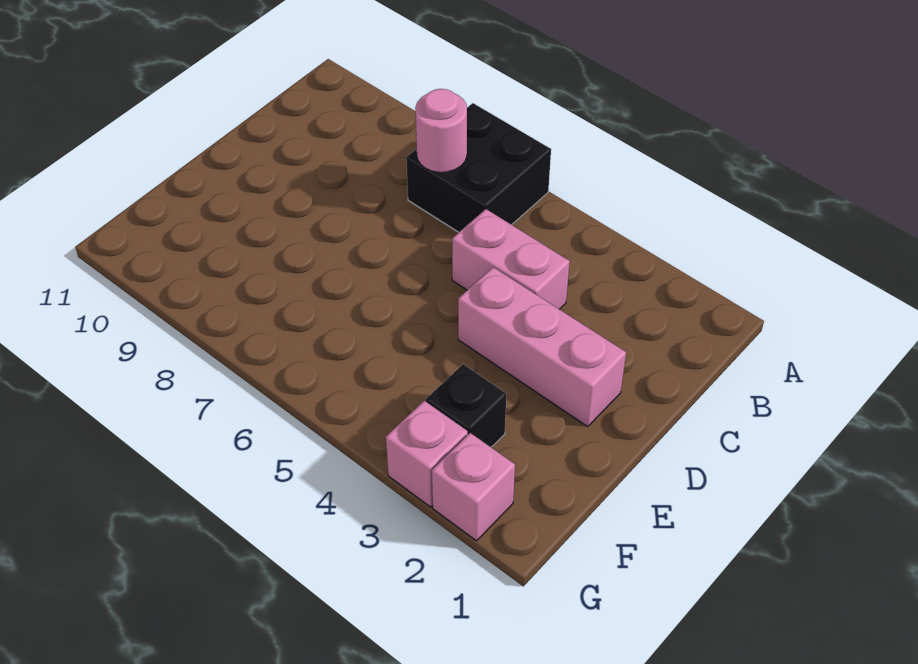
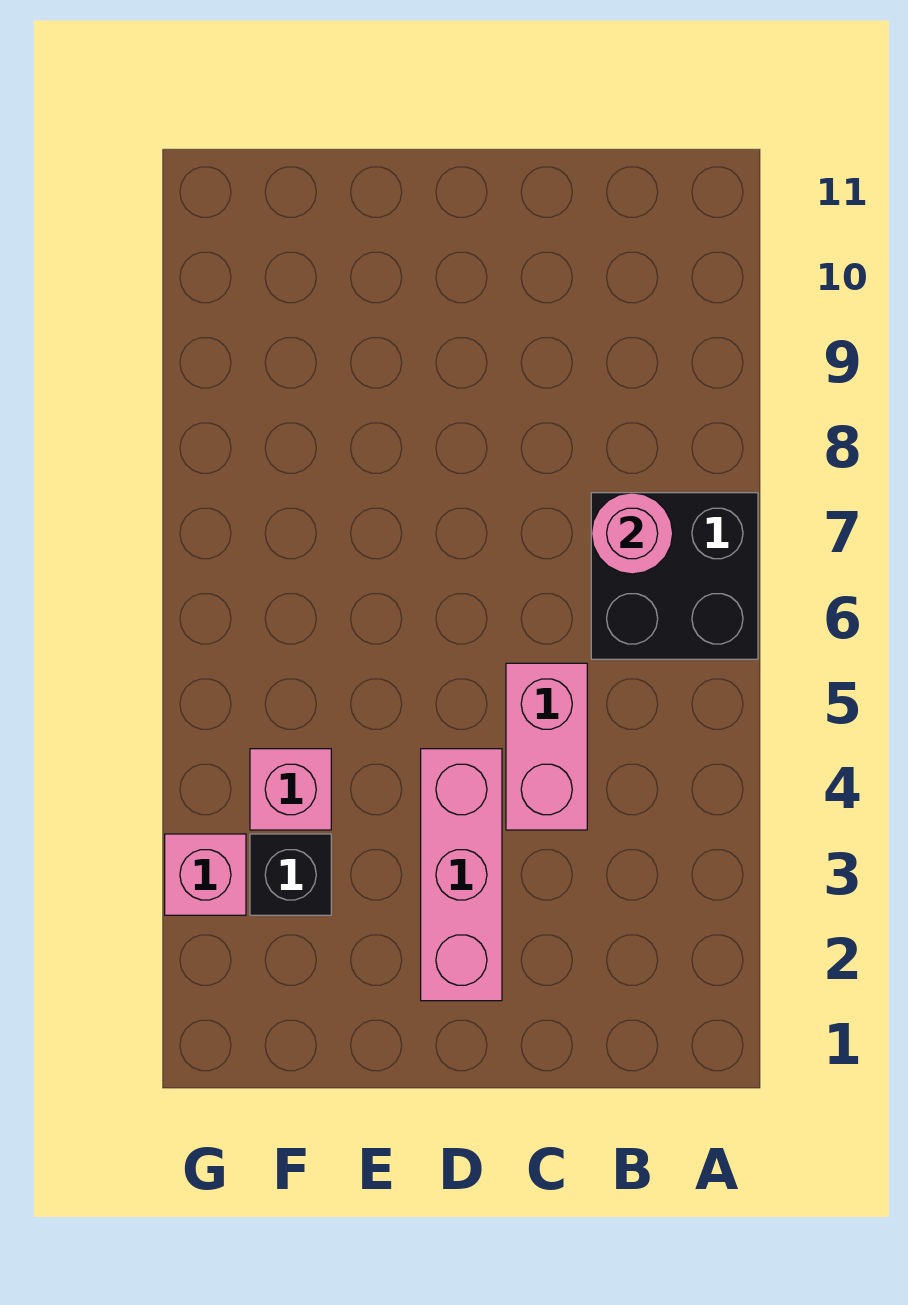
pink brick G2 level 1 -> pink brick F4 level 1

